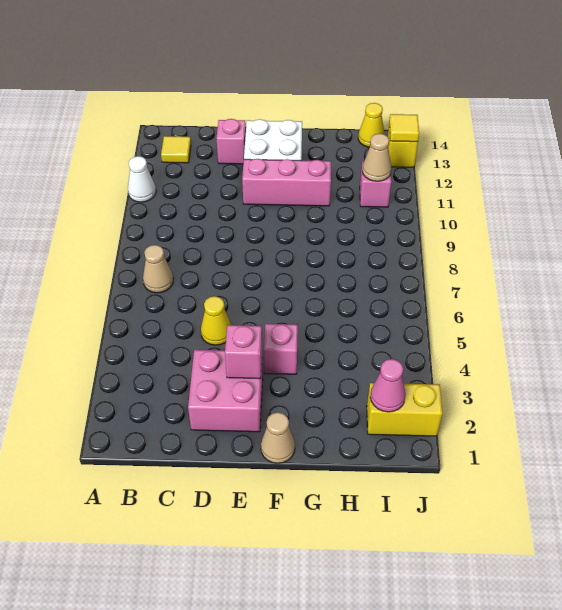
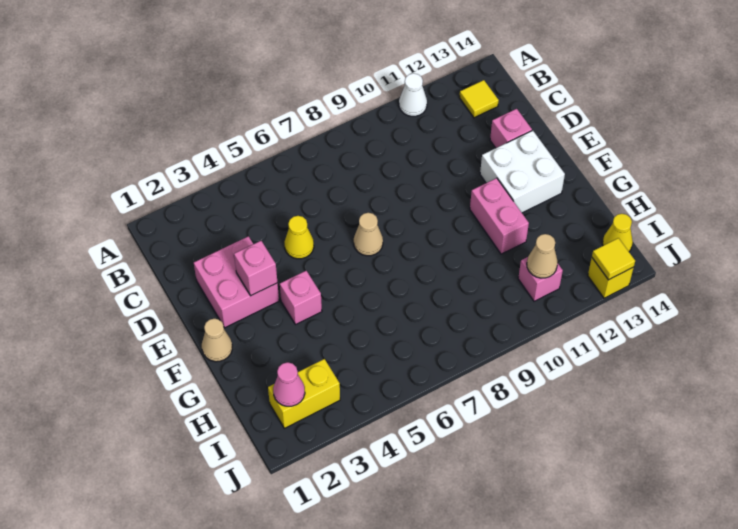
tan cone B7 level 1 -> tan cone E7 level 1
pink brick E11:G11 level 1 -> pink brick F11:G11 level 1
yellow brick I2:J2 level 1 -> yellow brick I2:I3 level 1

